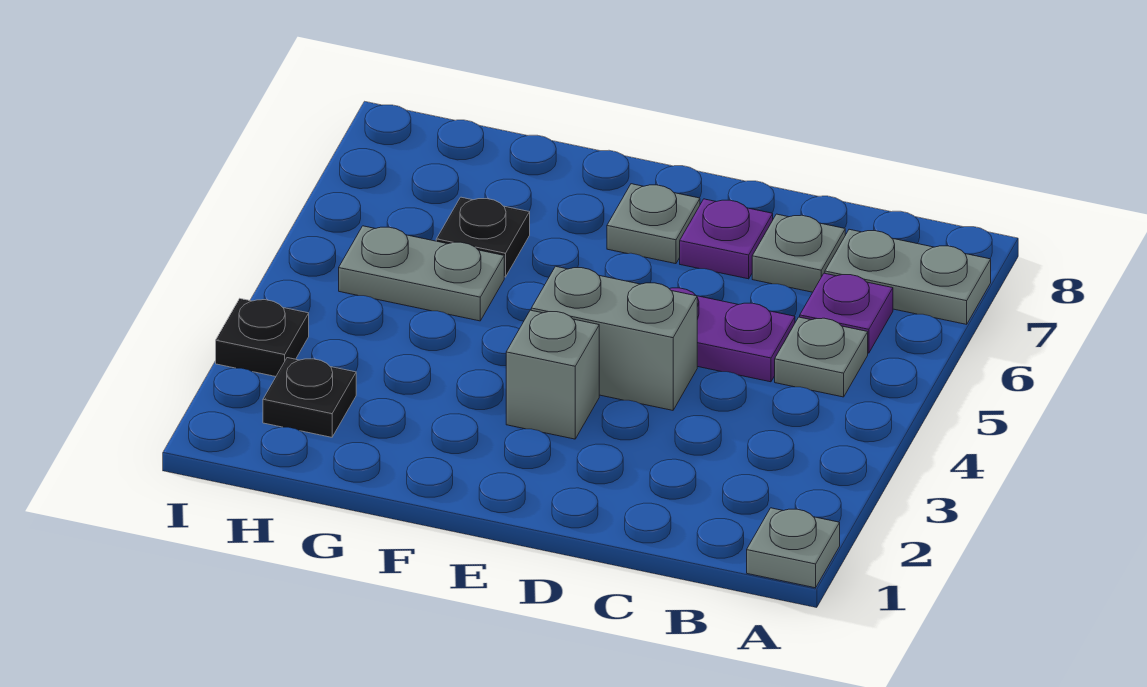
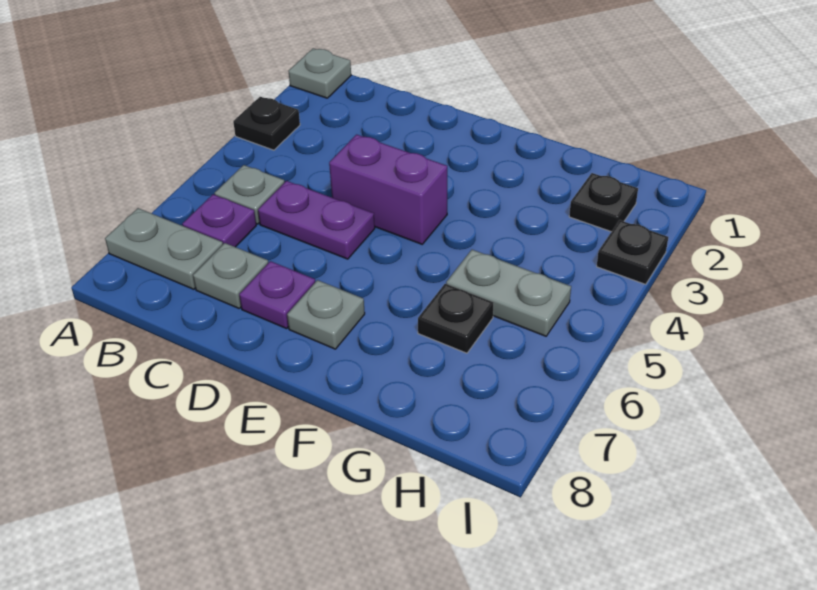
none -> black plate A3 level 1
grey brick D4:E4 level 1 -> purple brick D4:E4 level 1
grey brick E3 level 1 -> none

